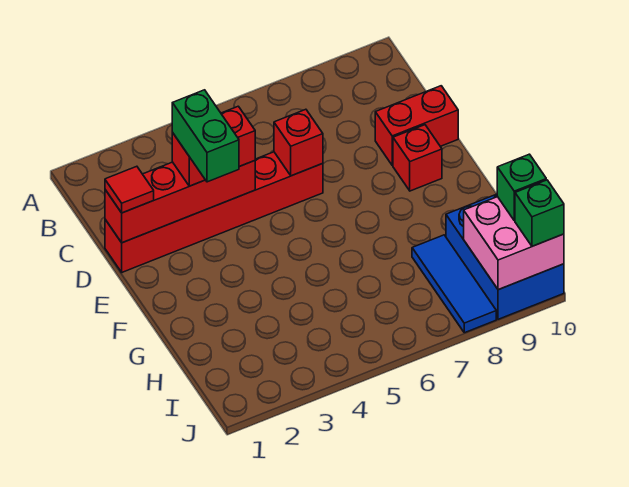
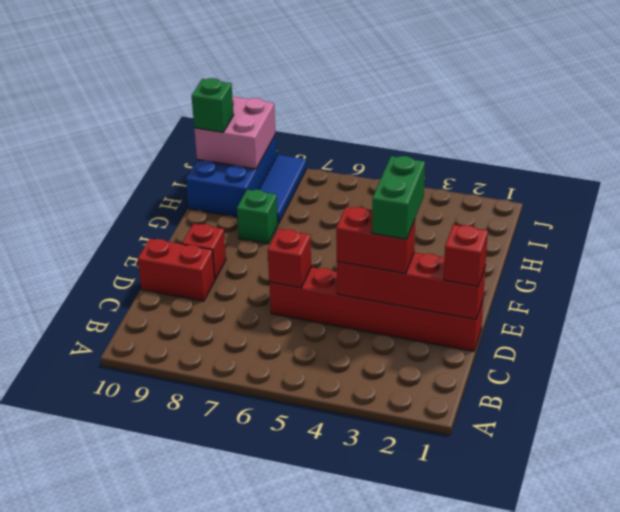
red tile D1 level 3 -> red brick D1 level 3
green brick J10 level 3 -> green brick G8 level 1

